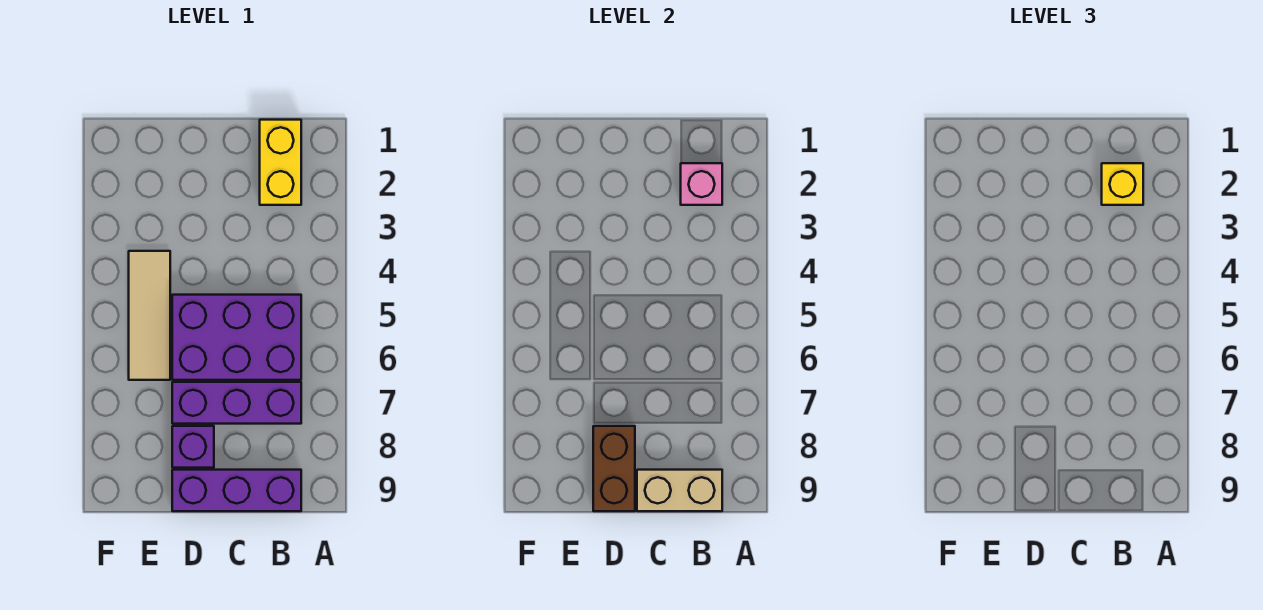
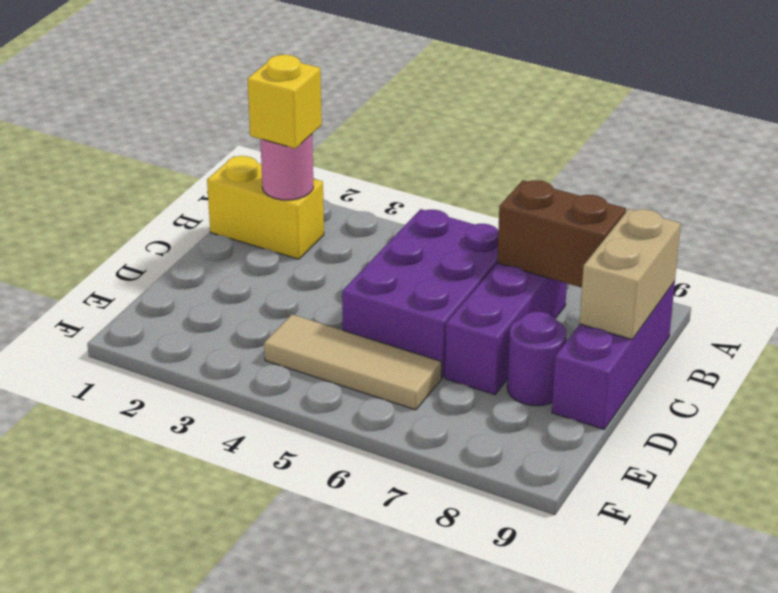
pink brick B2 level 2 -> pink round brick B2 level 2
purple brick D8 level 1 -> purple round brick D8 level 1
brown brick D8:D9 level 2 -> brown brick B7:B8 level 2

